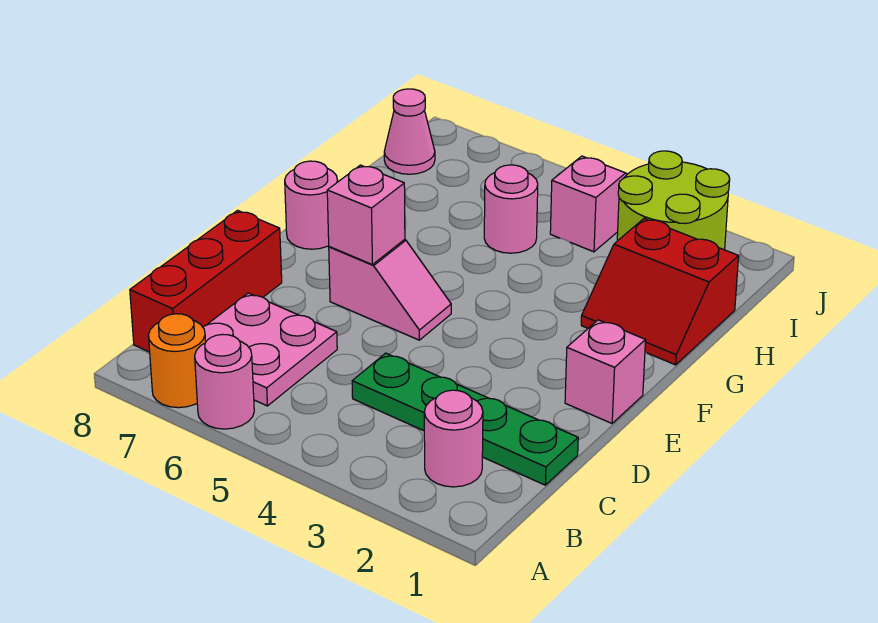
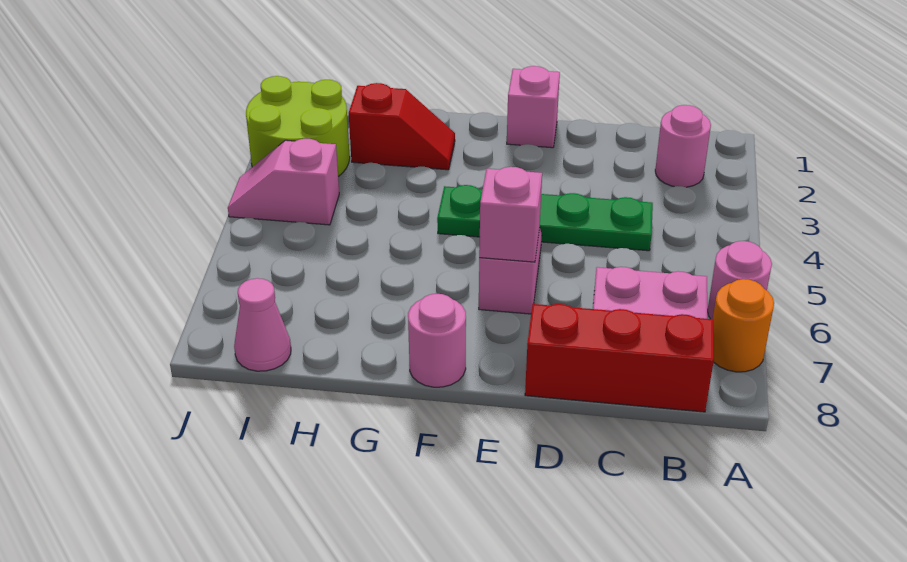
green plate C1:C4 level 1 -> green plate C4:F4 level 1
red slope G1:H2 level 1 top H -> red slope G2:H2 level 1 top H
pink round brick H5 level 1 -> none

